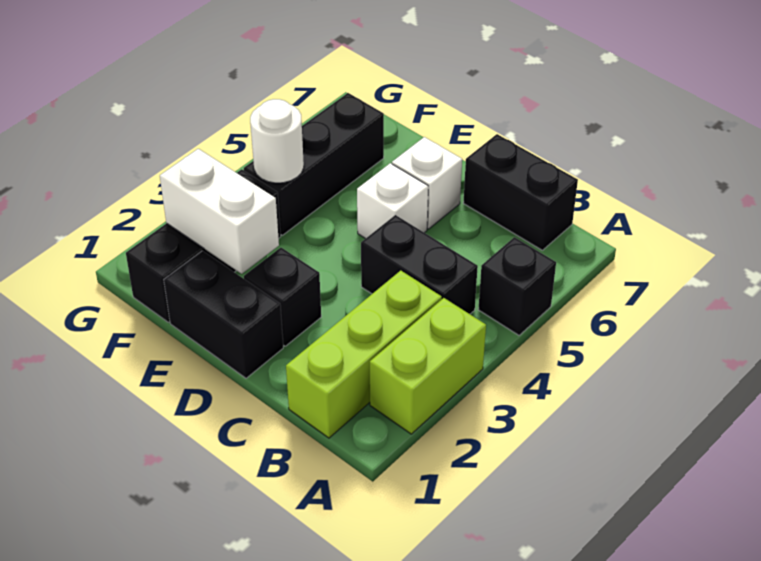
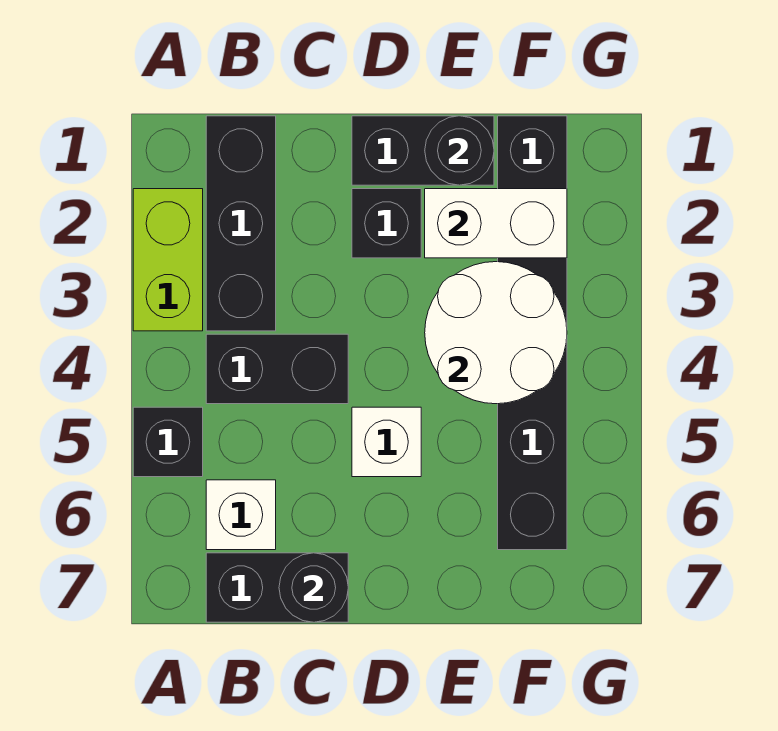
lime brick B1:B3 level 1 -> black brick B1:B3 level 1
none -> black round brick C7 level 2
white brick D6 level 1 -> white brick B6 level 1
none -> black round brick E1 level 2
white round brick F4 level 2 -> white round brick E3:F4 level 2

